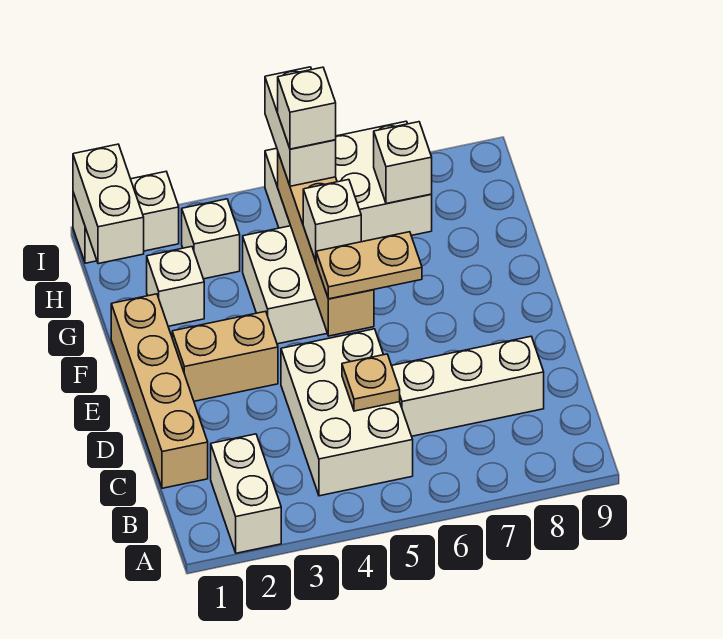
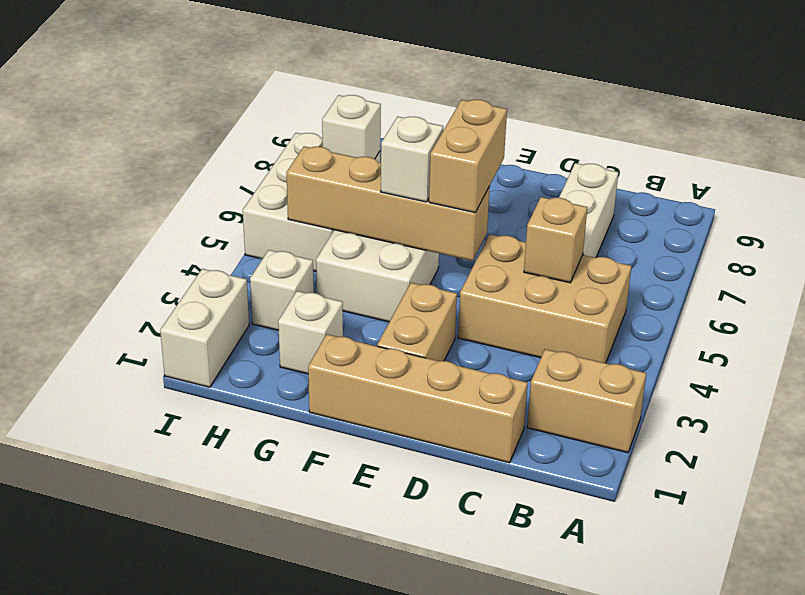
white brick A2:B2 level 1 -> tan brick A2:B2 level 1
white brick B4:D5 level 1 -> tan brick B4:D5 level 1
tan plate C5 level 2 -> tan brick C5 level 2
tan plate E5:E6 level 3 -> tan brick E5:E6 level 3
white brick H1:I1 level 2 -> none
white brick H5:I5 level 3 -> none
white brick H5 level 4 -> none

